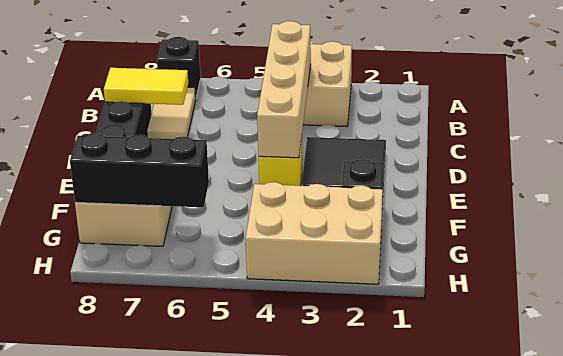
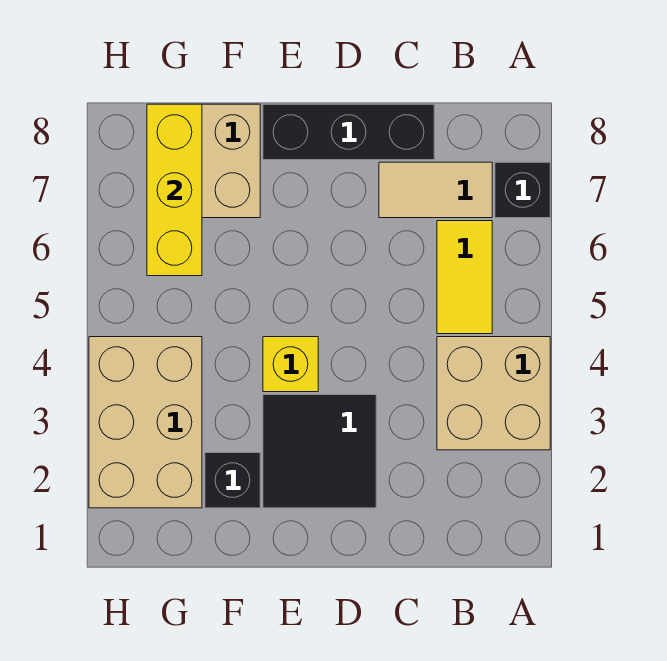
tan brick B4:E4 level 2 -> none
yellow tile C7:C8 level 2 -> yellow tile B5:B6 level 1
black brick G6:G8 level 2 -> yellow brick G6:G8 level 2

